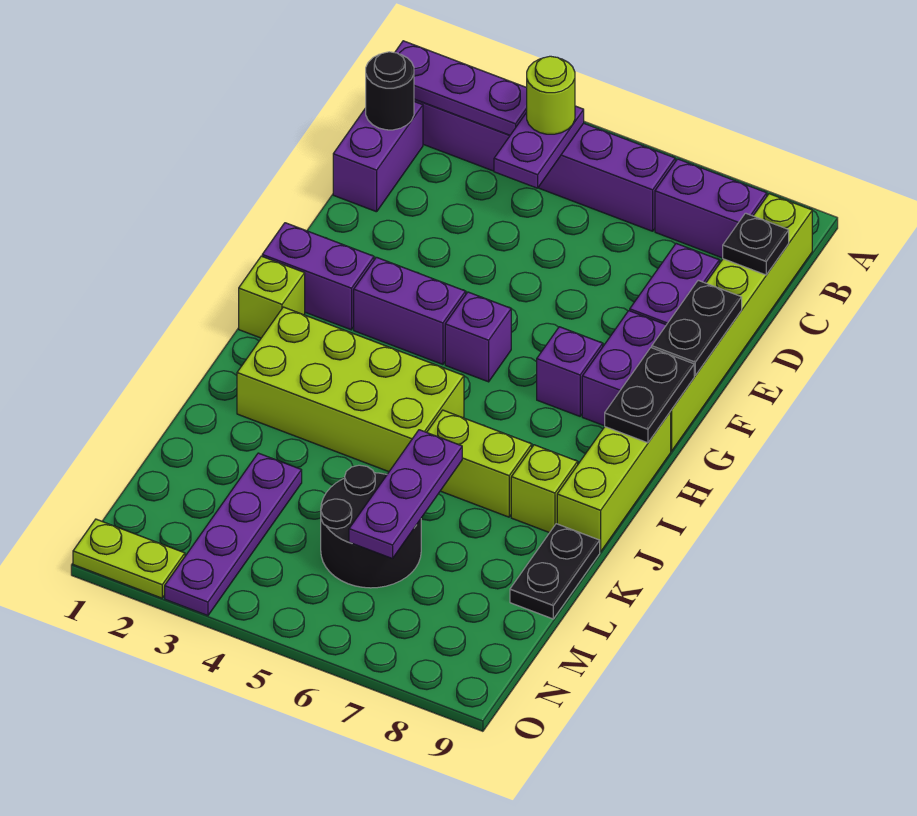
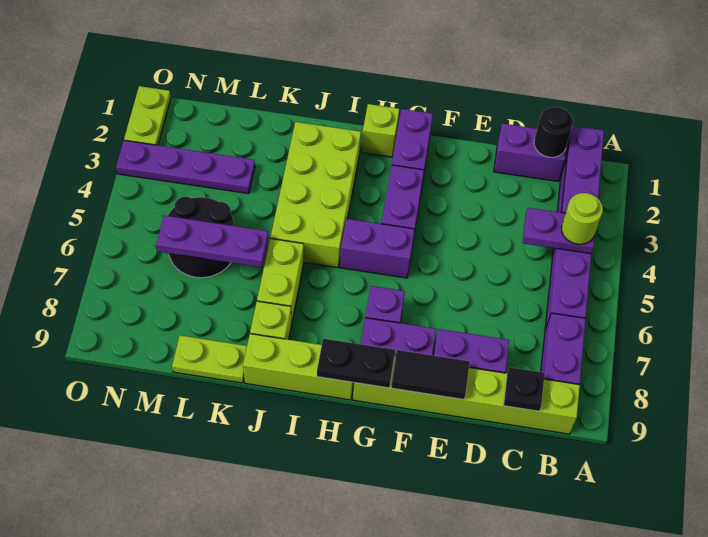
black plate E9:F9 level 2 -> black tile E9:F9 level 2
purple brick G5 level 1 -> purple brick G5:H5 level 1
black plate K9:L9 level 1 -> lime plate K9:L9 level 1

